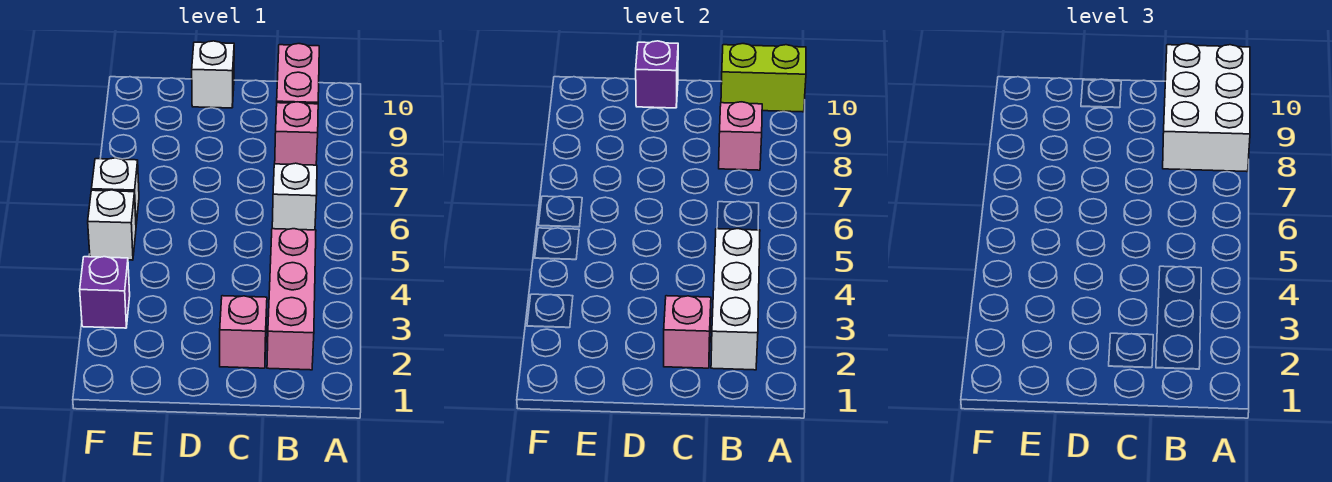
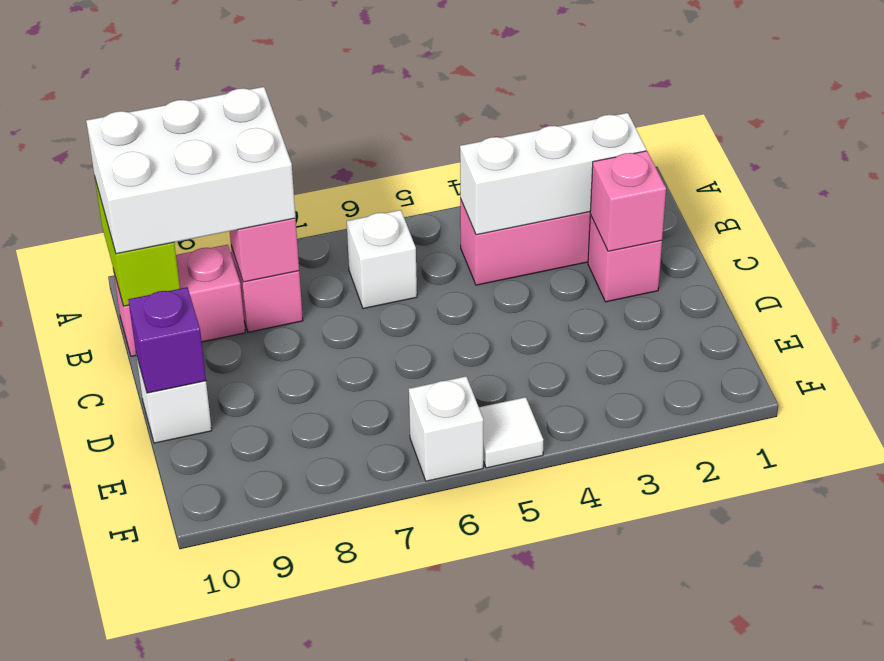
purple brick F3 level 1 -> none
white brick F5 level 1 -> white tile F5 level 1

